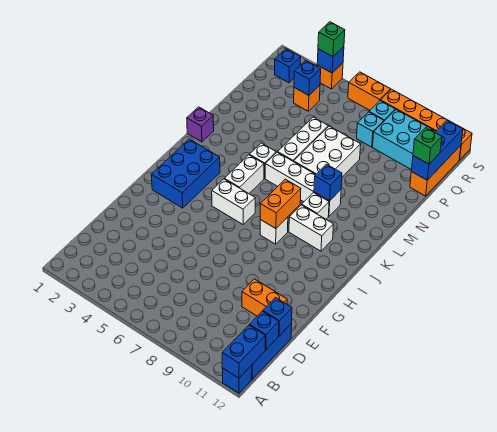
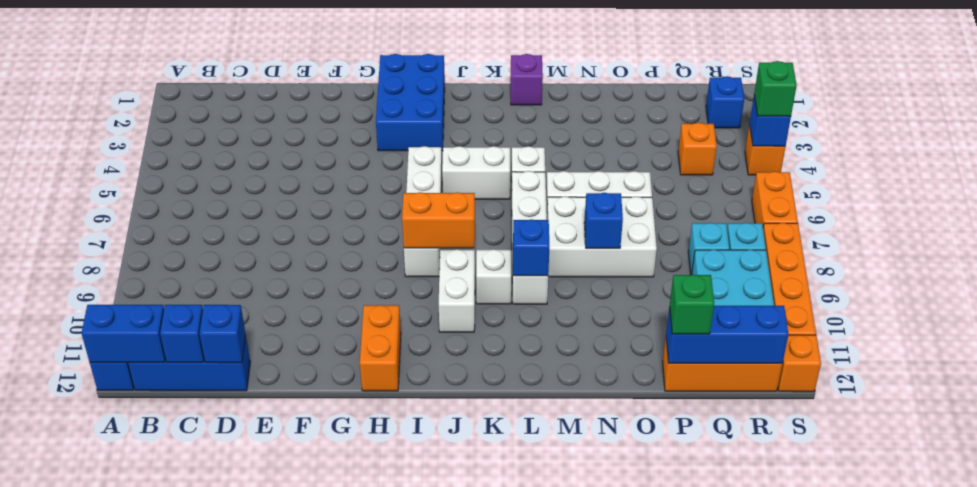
orange brick E10:E11 level 1 -> orange brick H11:H12 level 1
blue brick H2:J3 level 1 -> blue brick H1:I3 level 1
blue brick Q4 level 2 -> blue brick N8 level 2

